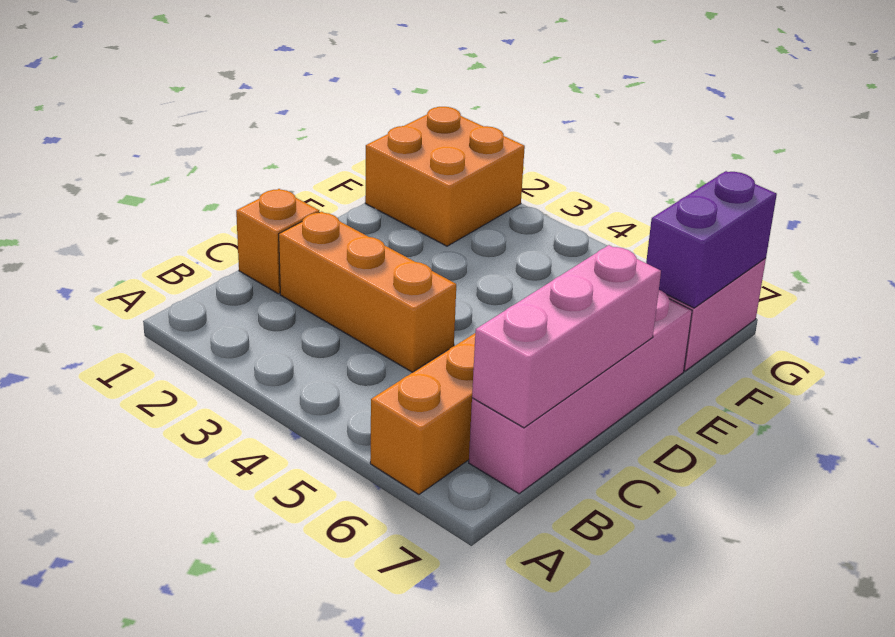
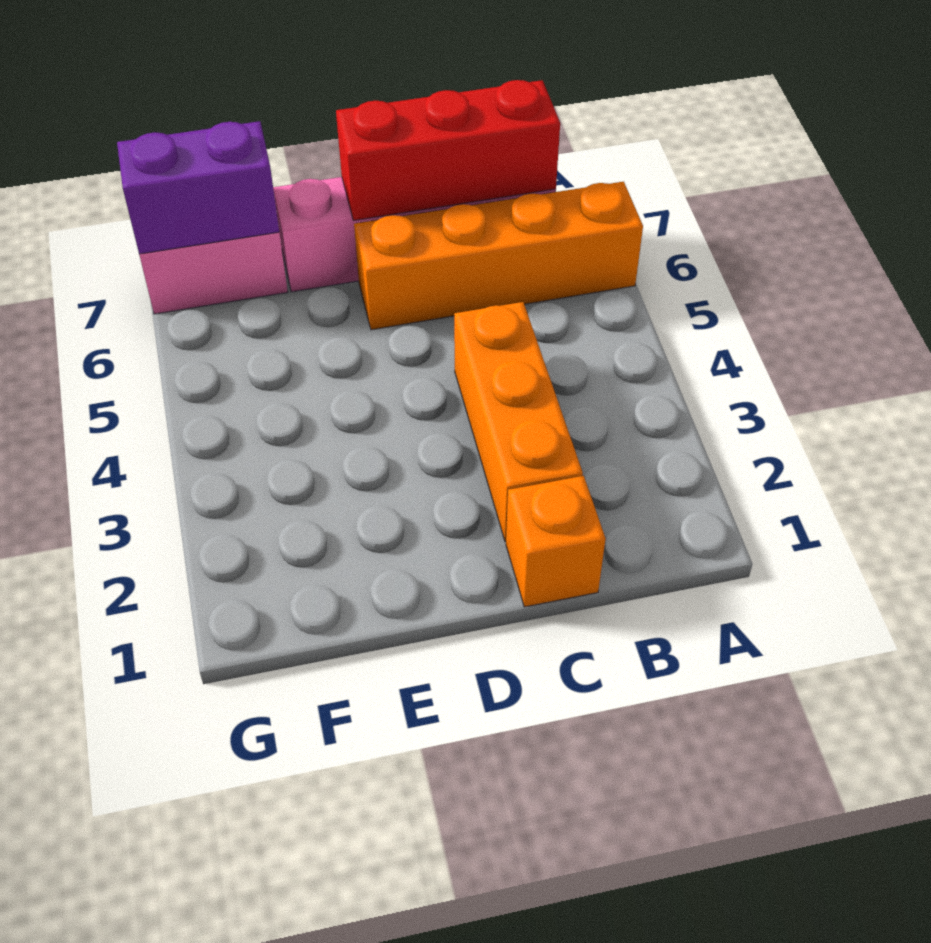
pink brick B7:D7 level 2 -> red brick B7:D7 level 2
orange brick F1:G2 level 1 -> none

